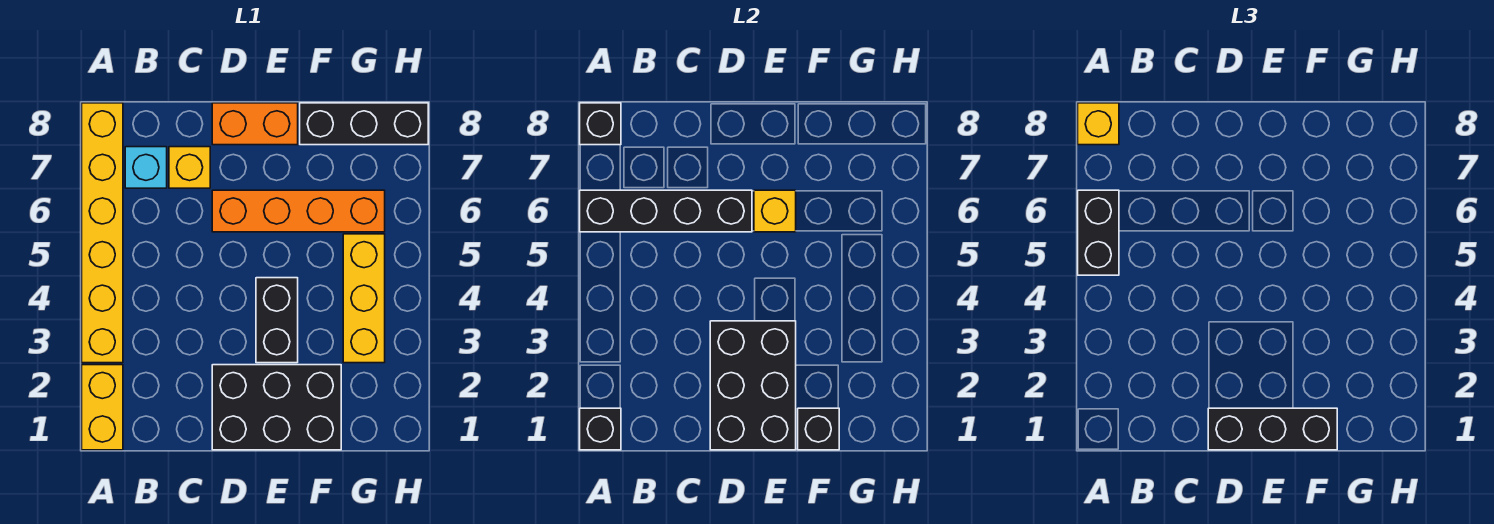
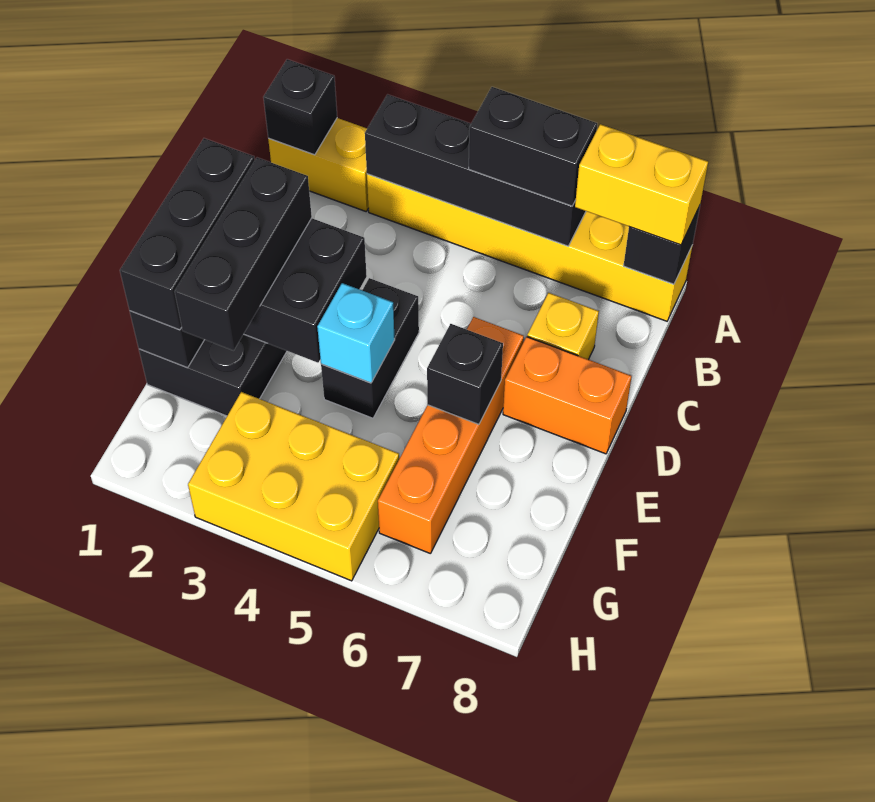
black brick A6:D6 level 2 -> black brick A3:A6 level 2
yellow brick A8 level 3 -> yellow brick A7:A8 level 3
cyan brick B7 level 1 -> cyan brick E4 level 2
orange brick D8:E8 level 1 -> orange brick D7:D8 level 1
black brick E3:E4 level 1 -> black brick D4:E4 level 1
yellow brick E6 level 2 -> black brick E6 level 2
black brick F8:H8 level 1 -> black brick D2:F2 level 3
yellow brick G3:G5 level 1 -> yellow brick G3:H5 level 1

